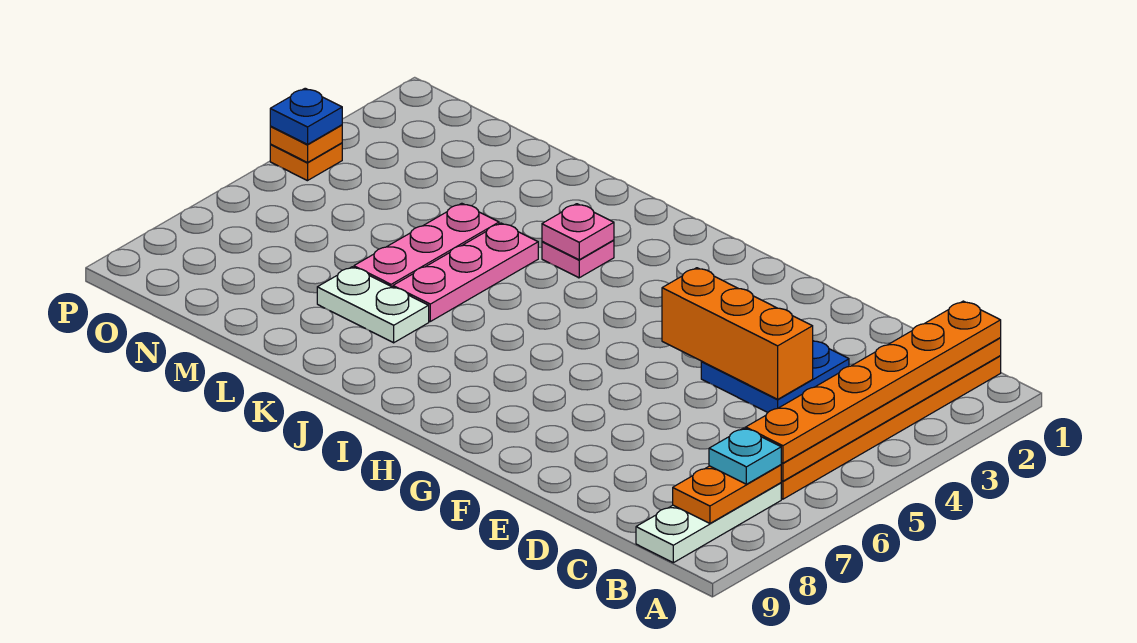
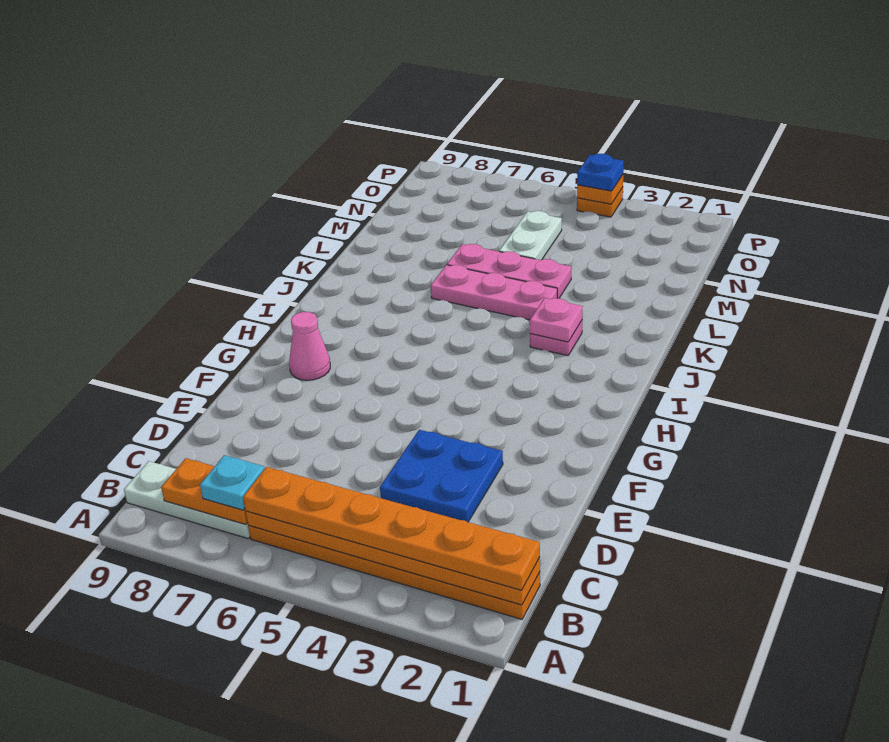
orange brick D4:F4 level 2 -> none
none -> pink cone G8 level 1
white plate K7:L7 level 1 -> white plate M5:N5 level 1

